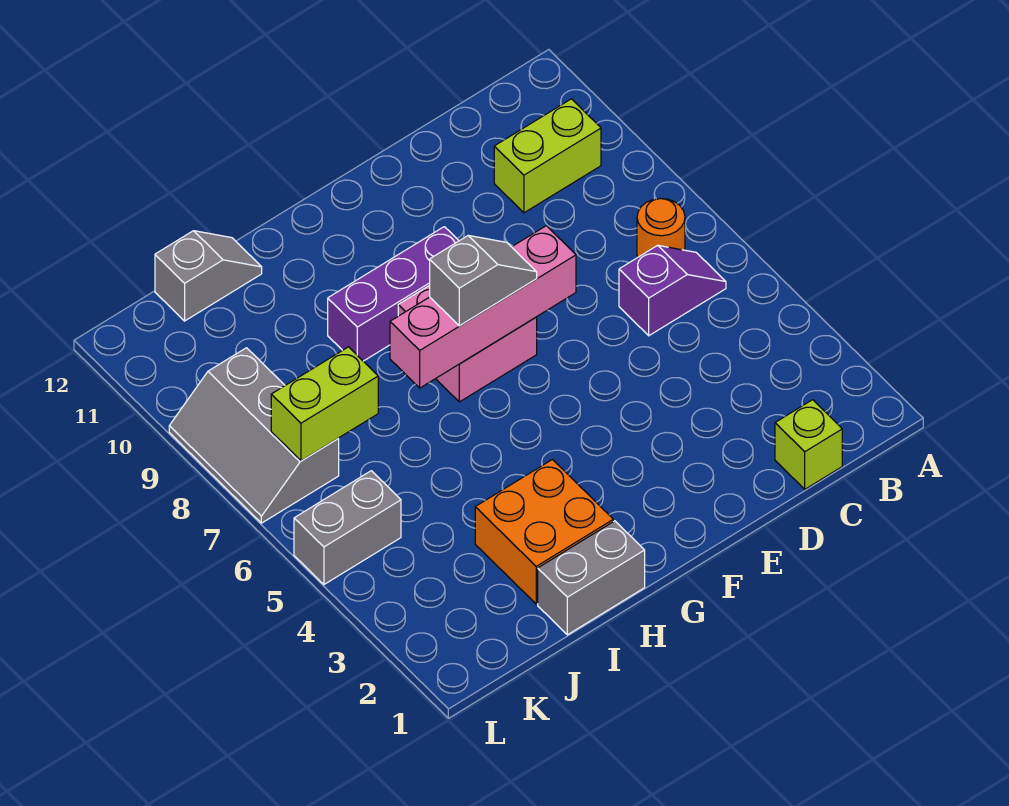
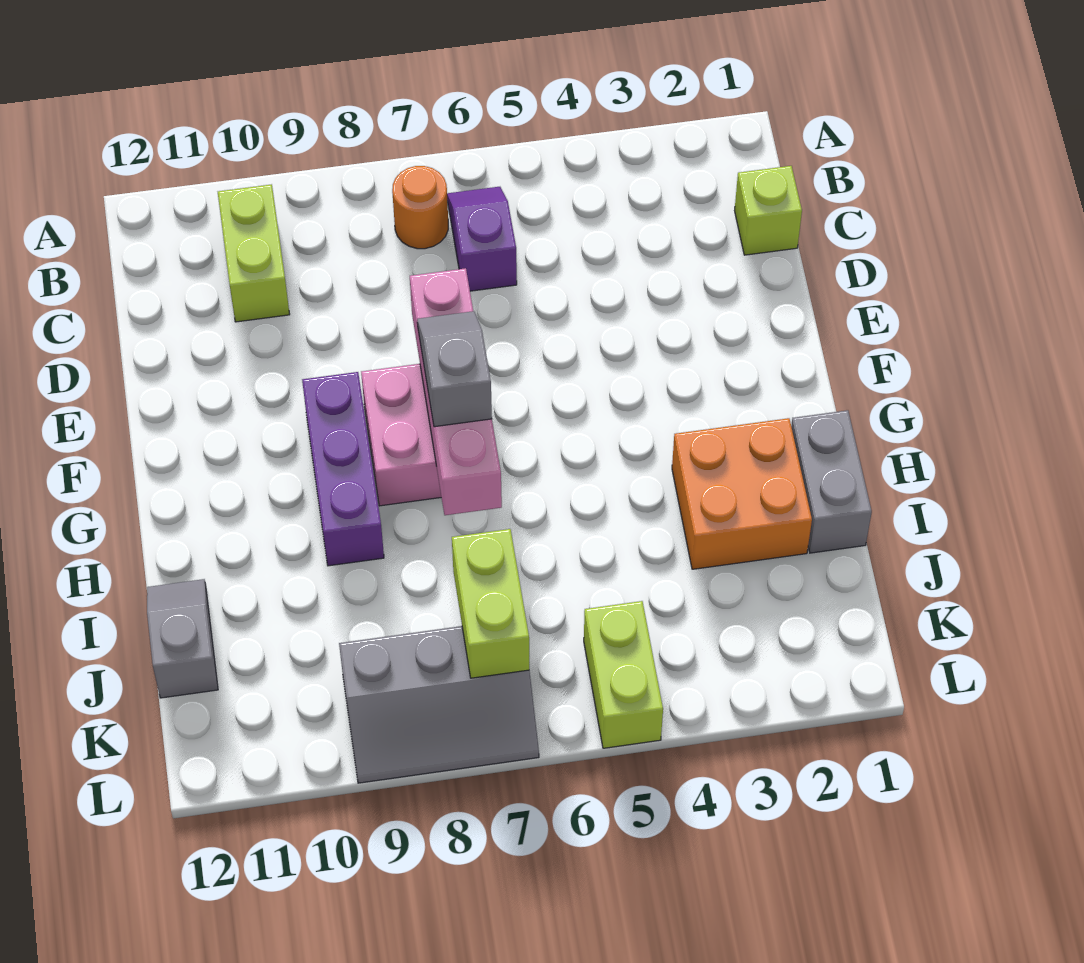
grey brick K5:L5 level 1 -> lime brick K5:L5 level 1

